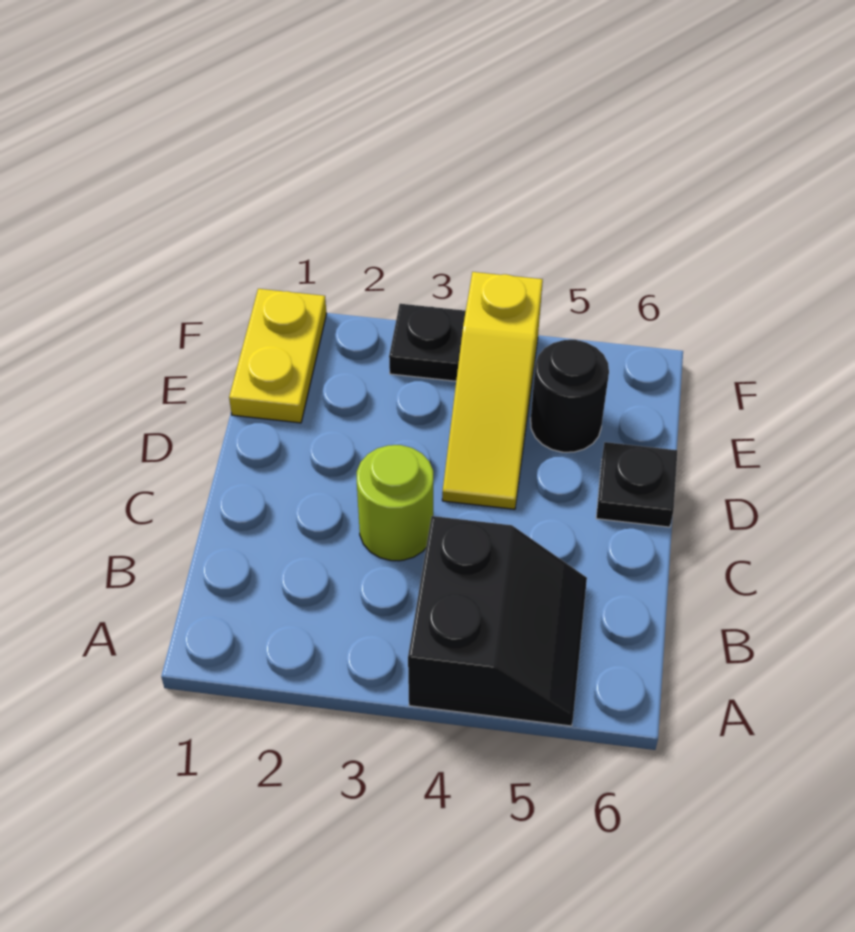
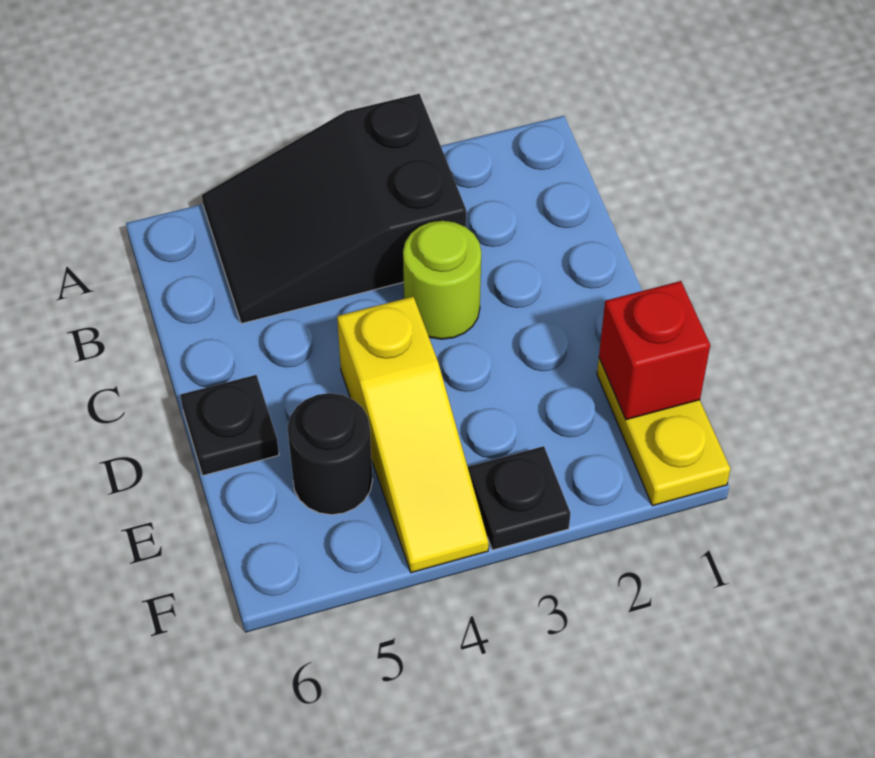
black slope A4:B5 level 1 top 4 -> black slope A3:B5 level 1 top 3
yellow slope D4:F4 level 1 top F -> yellow slope D4:F4 level 1 top D
none -> red brick E1 level 2

